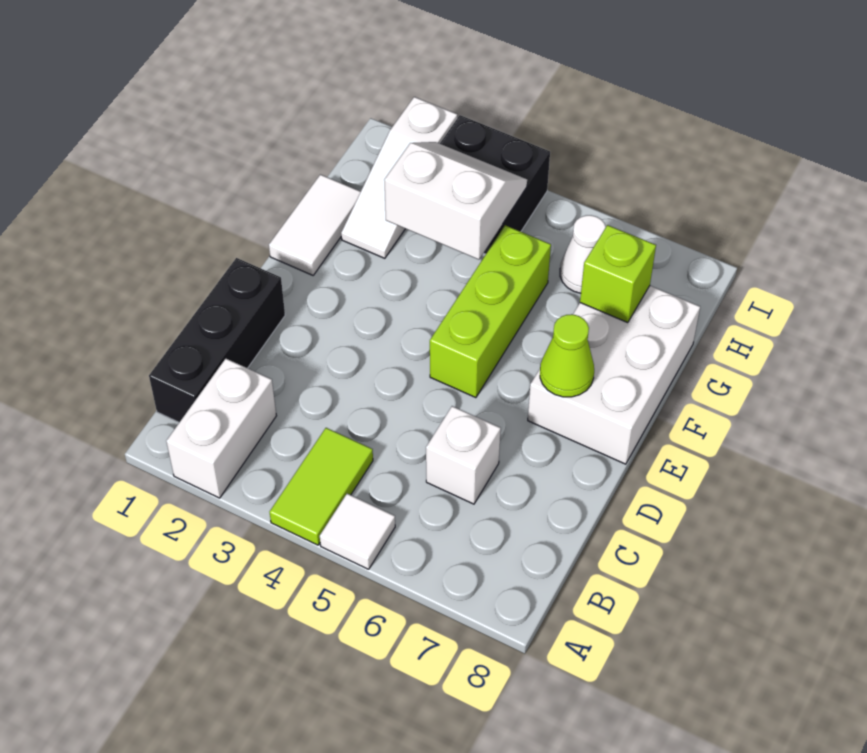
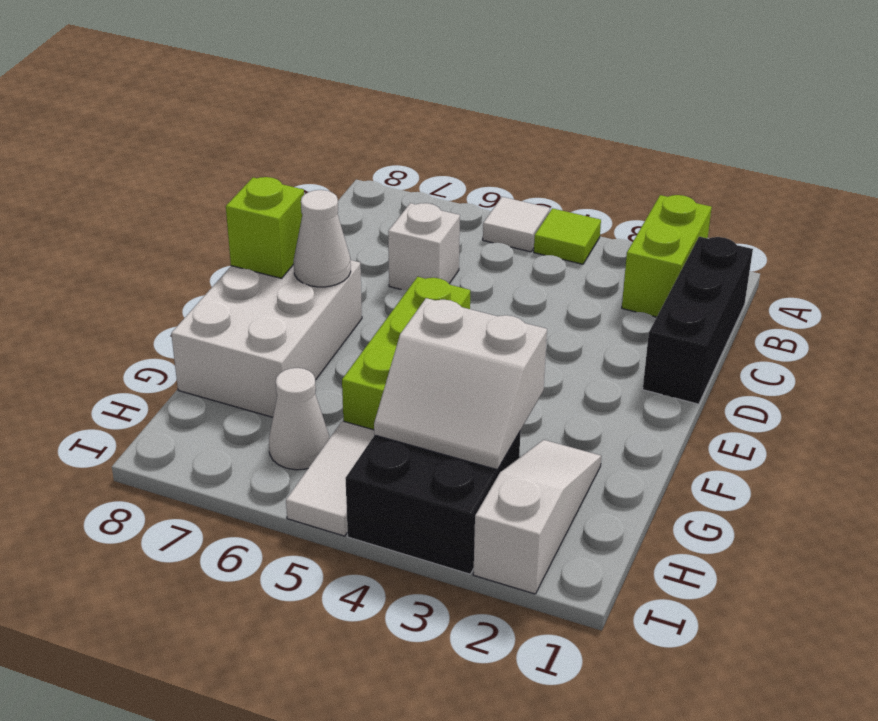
white brick A2:B2 level 1 -> lime brick A2:B2 level 1
lime tile A4:B4 level 1 -> lime tile A4 level 1
lime cone E7 level 2 -> white cone E7 level 2
white tile F1:G1 level 1 -> white tile H5:I5 level 1
lime brick G7 level 2 -> lime brick E8 level 2

